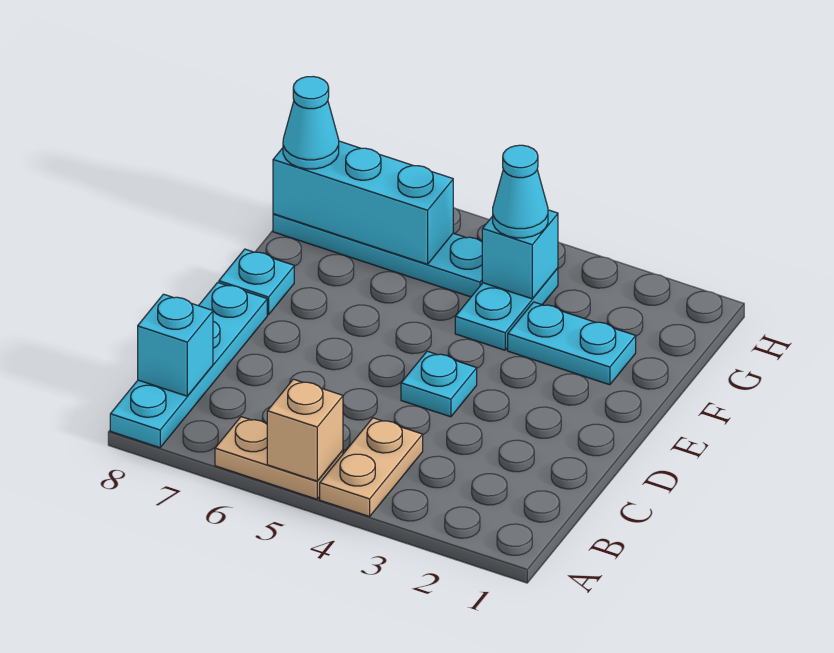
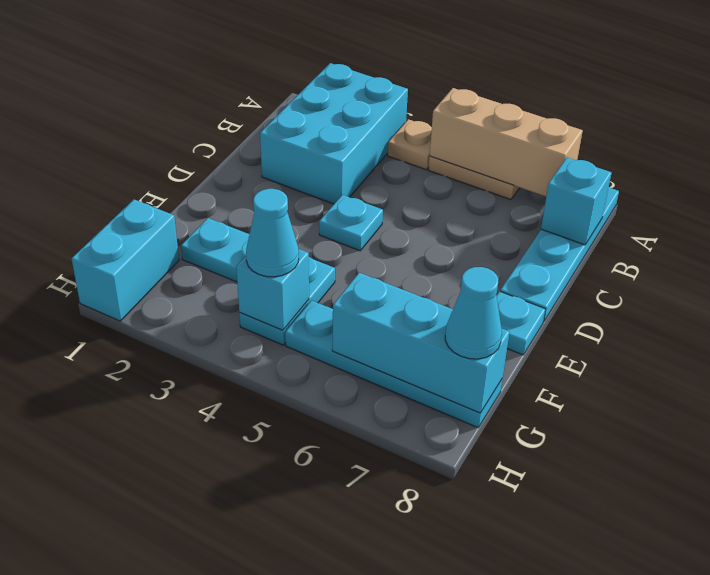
none -> cyan brick A2:C3 level 1
tan plate A4:B4 level 1 -> tan plate A4 level 1
tan brick A5 level 2 -> tan brick A5:A7 level 2
none -> cyan brick G1:H1 level 1

